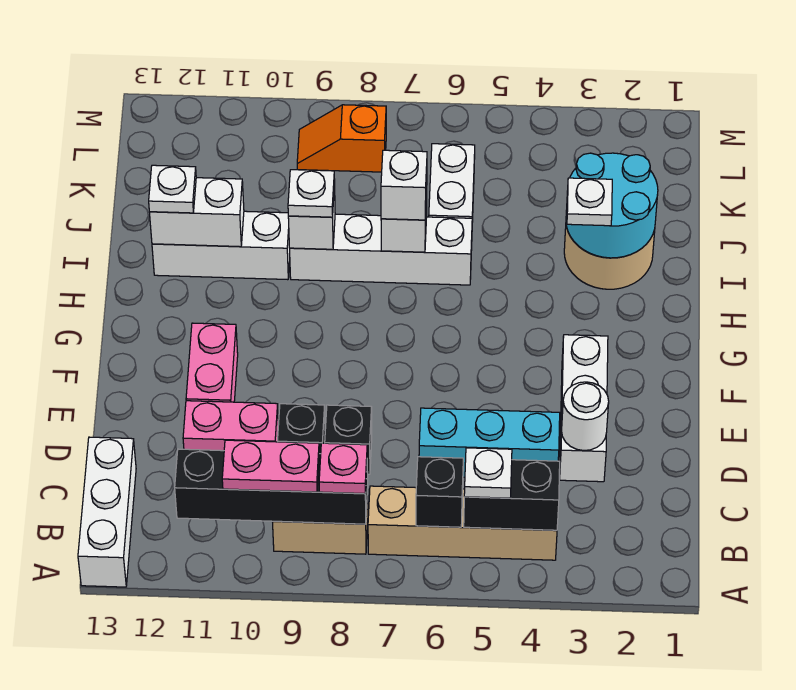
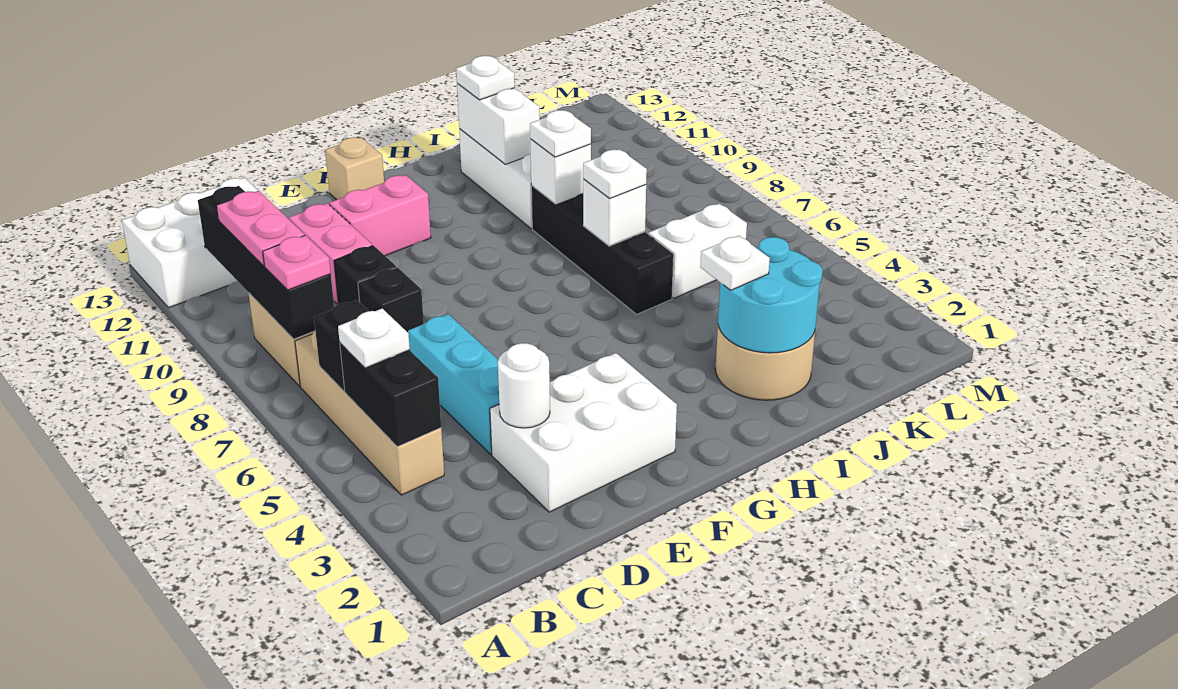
white brick A13:C13 level 1 -> white brick A12:C13 level 1
white brick D3:F3 level 1 -> white brick D2:F3 level 1
none -> tan brick F13 level 1
white brick I6:I9 level 1 -> black brick I6:I9 level 1
white brick I7 level 3 -> white plate I7 level 3
orange slope L8:L9 level 1 top 8 -> none

